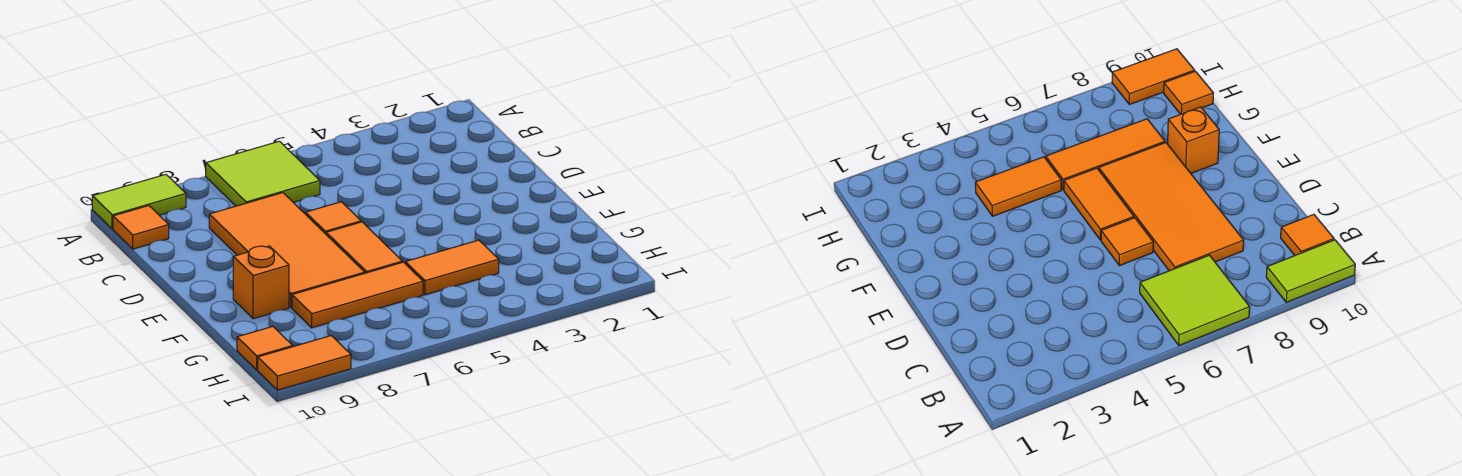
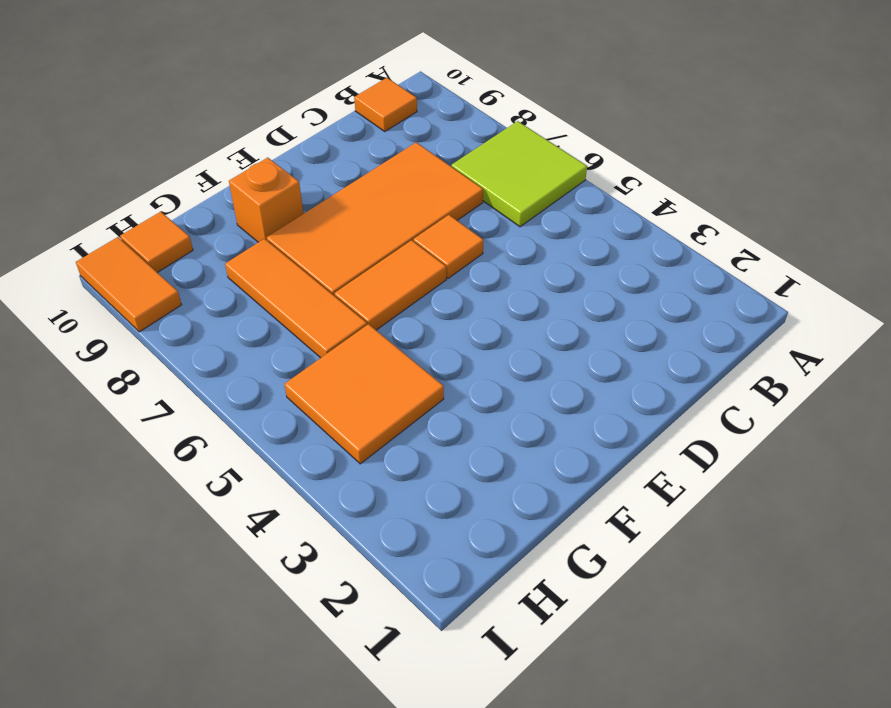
lime tile A9:A10 level 1 -> none
orange tile G4:G5 level 1 -> orange tile G4:H5 level 1

